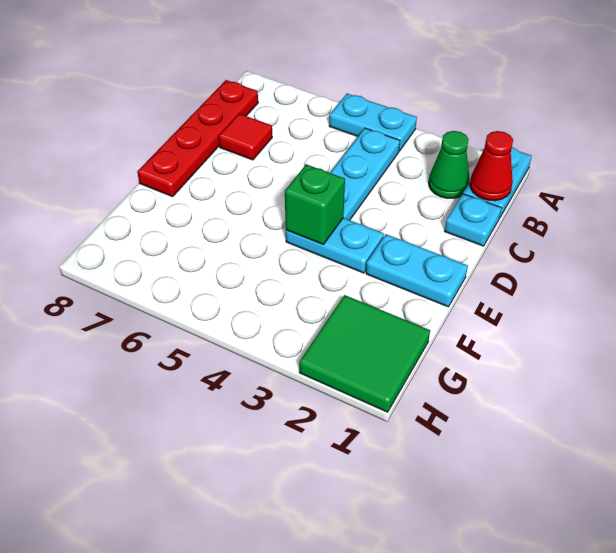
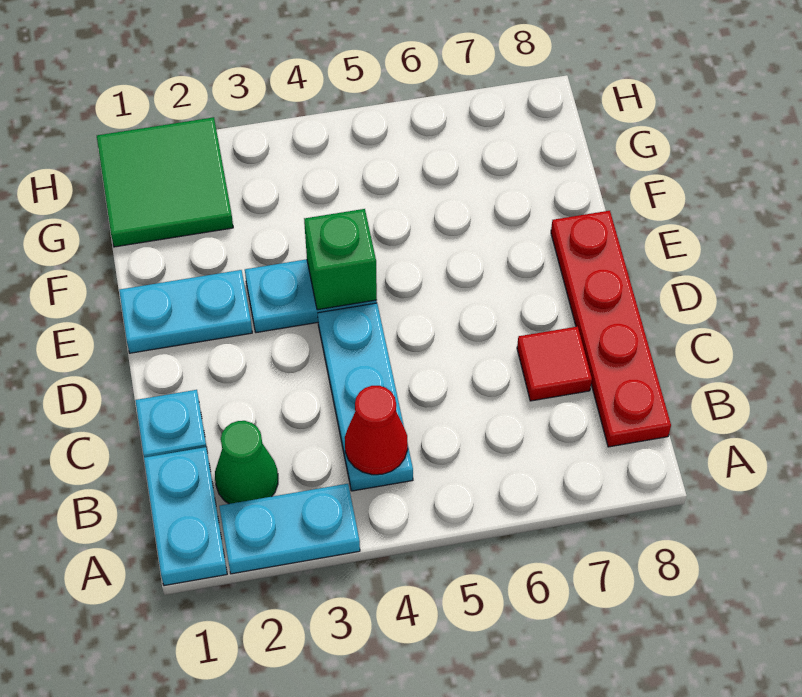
cyan plate A4:A5 level 1 -> cyan plate A2:A3 level 1
red cone B1 level 2 -> red cone B4 level 2

